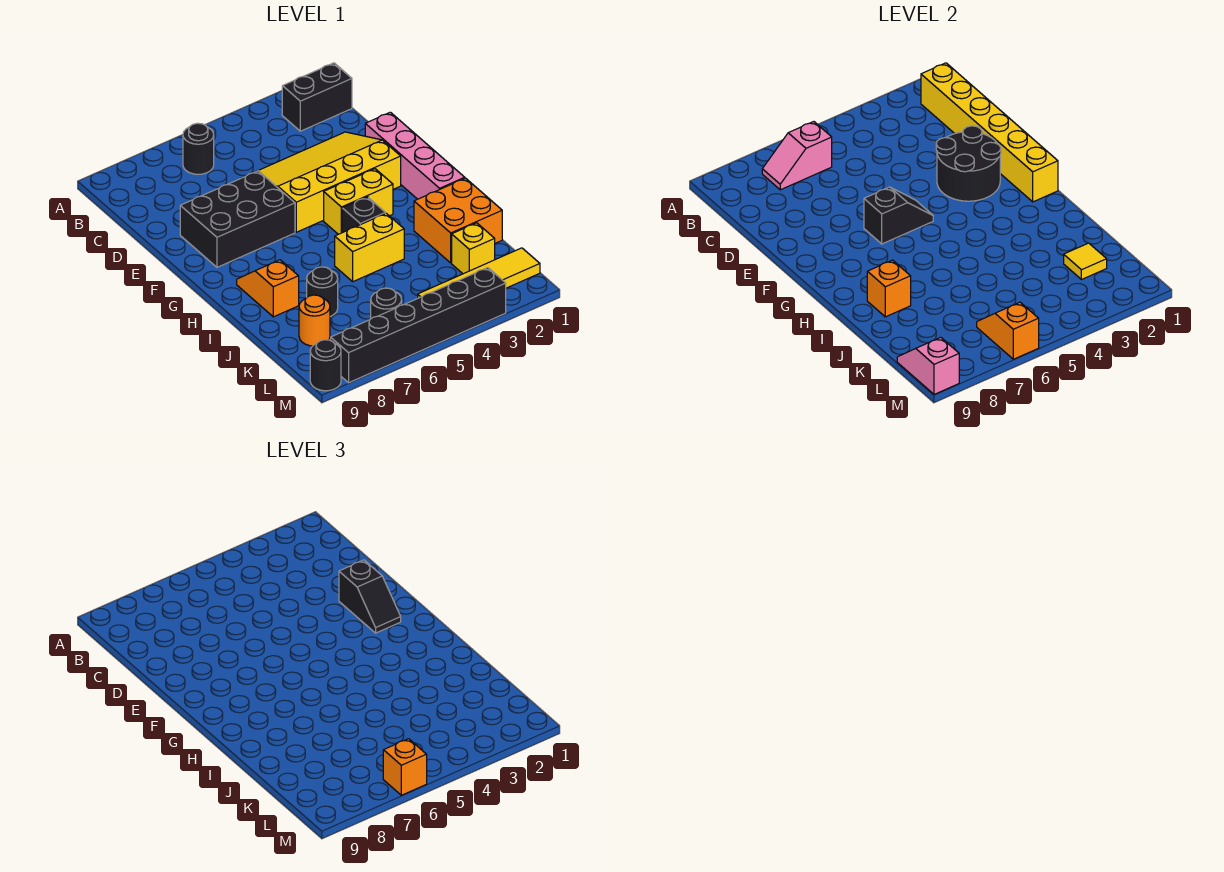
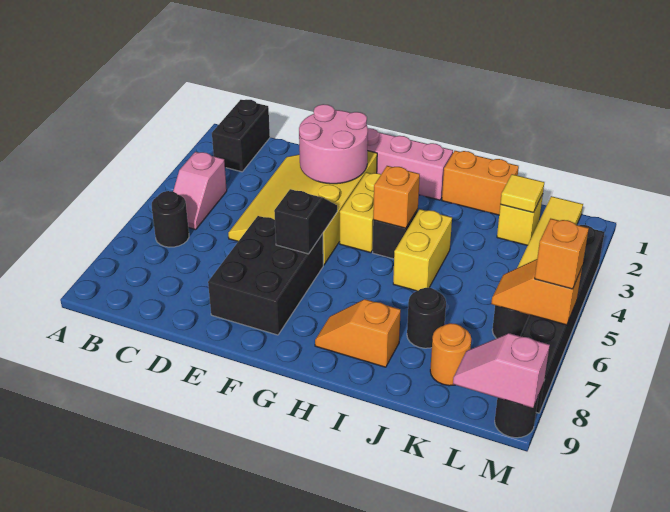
yellow brick B1:G1 level 2 -> none
pink slope B6:B7 level 2 top 6 -> pink slope B4:B5 level 1 top 4
black round brick E2:F3 level 2 -> pink round brick E2:F3 level 2
black slope E2:F2 level 3 top E -> none
orange brick I1:J2 level 1 -> orange brick I1:J1 level 1
orange brick I8 level 2 -> orange brick H4 level 2

